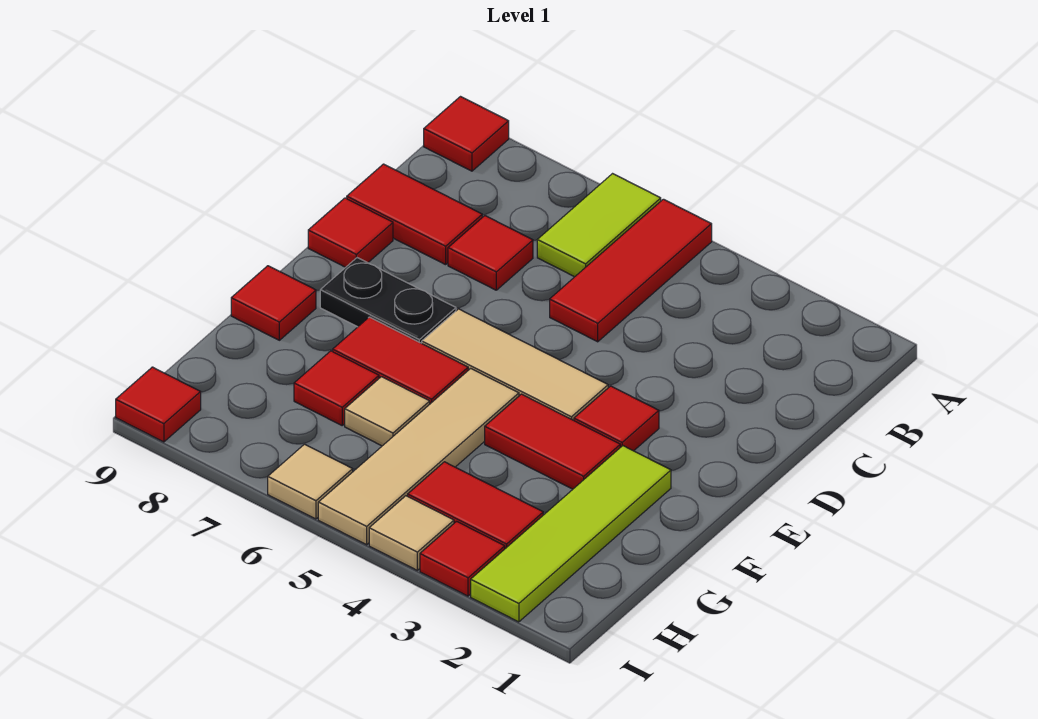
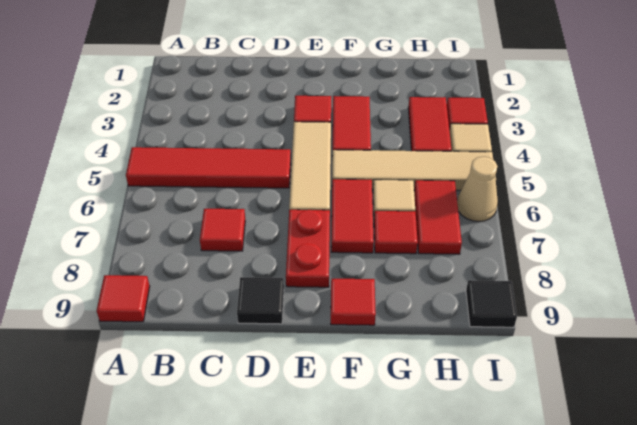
red tile A5:C5 level 1 -> red tile A5:D5 level 1
lime tile A6:B6 level 1 -> none
red tile C8:C9 level 1 -> red tile H6:H7 level 1
red tile D9 level 1 -> black tile D9 level 1
black plate E7:E8 level 1 -> red plate E7:E8 level 1
lime tile F2:I2 level 1 -> none
tan tile I6 level 1 -> tan cone I6 level 1
red tile I9 level 1 -> black tile I9 level 1

